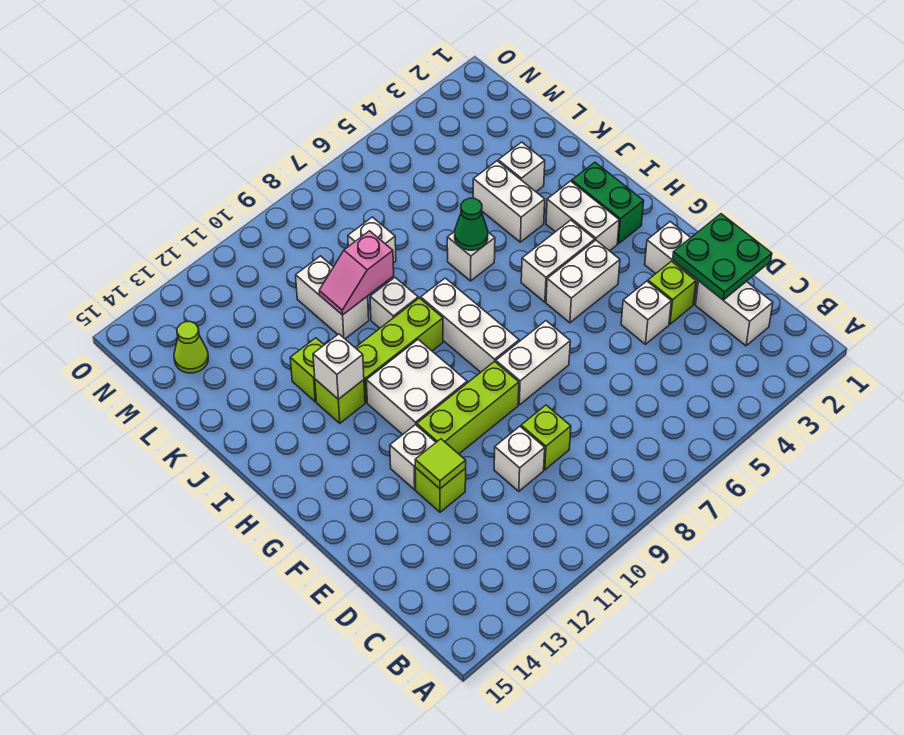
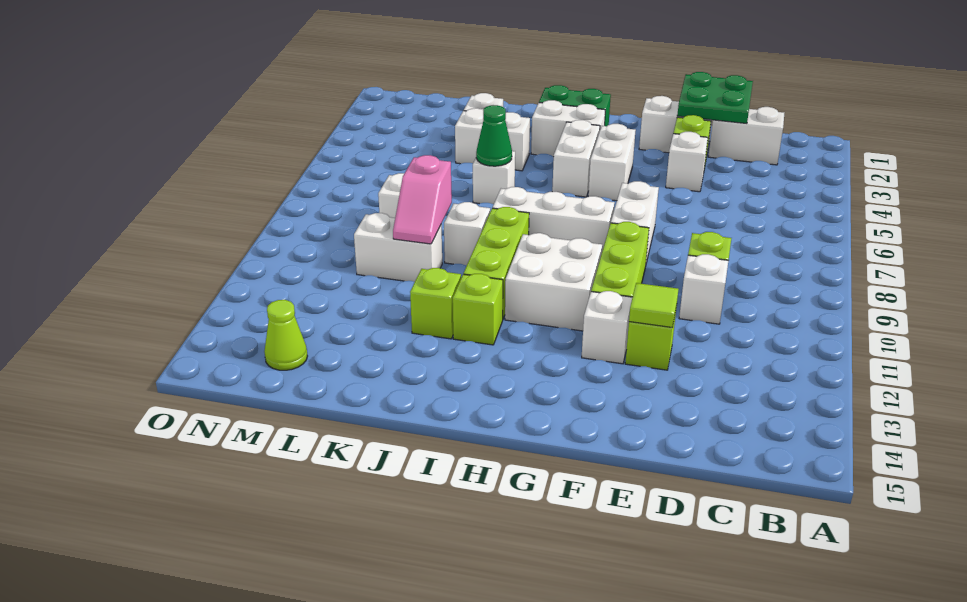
white brick I12 level 2 -> none

